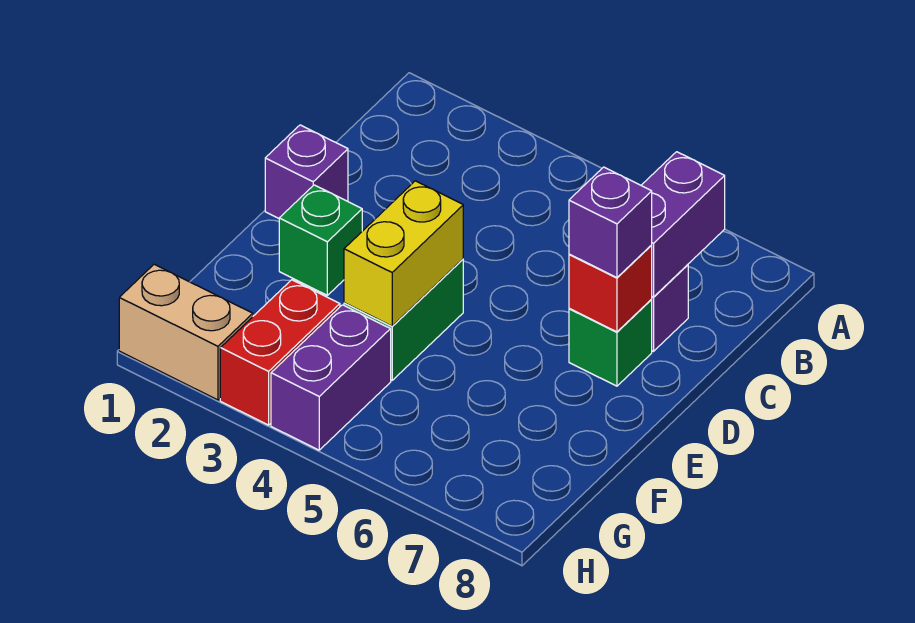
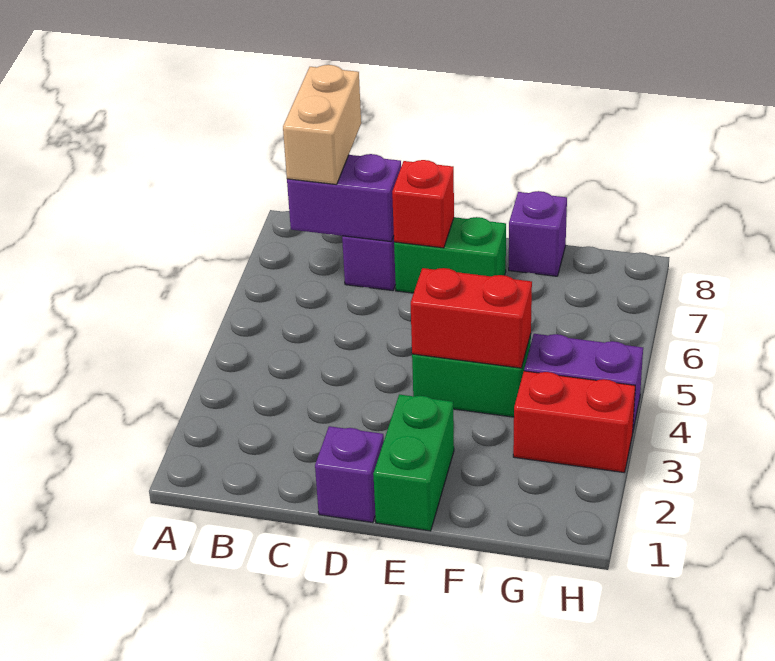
green brick D7 level 1 -> green brick D7:E7 level 1
purple brick D7 level 3 -> purple brick F8 level 1
green brick E2 level 1 -> green brick E1:E2 level 1
yellow brick E4:F4 level 2 -> red brick E4:F4 level 2
tan brick H1:H2 level 1 -> tan brick B7:B8 level 3

